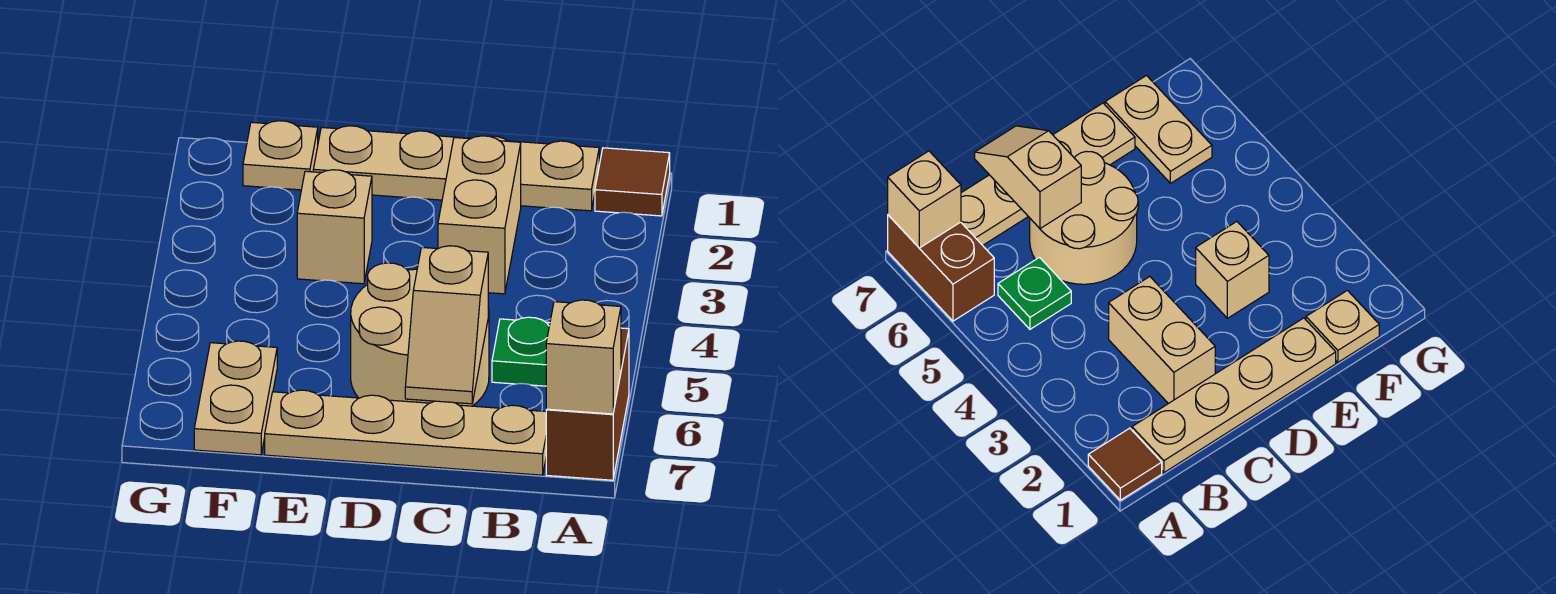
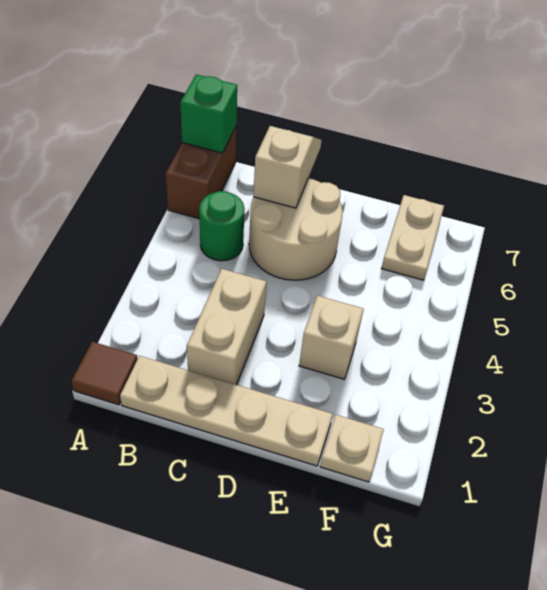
tan brick A7 level 2 -> green brick A7 level 2
green plate B5 level 1 -> green round brick B5 level 1
tan plate B7:E7 level 1 -> none

